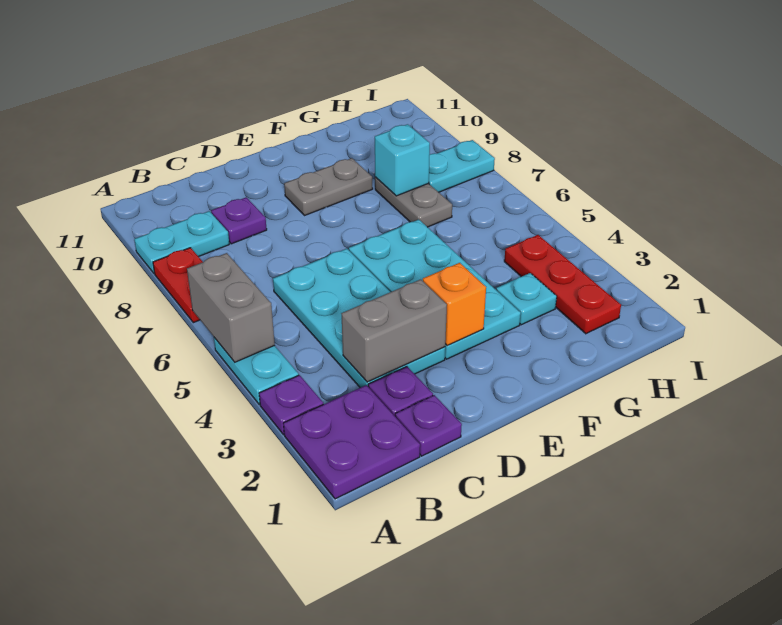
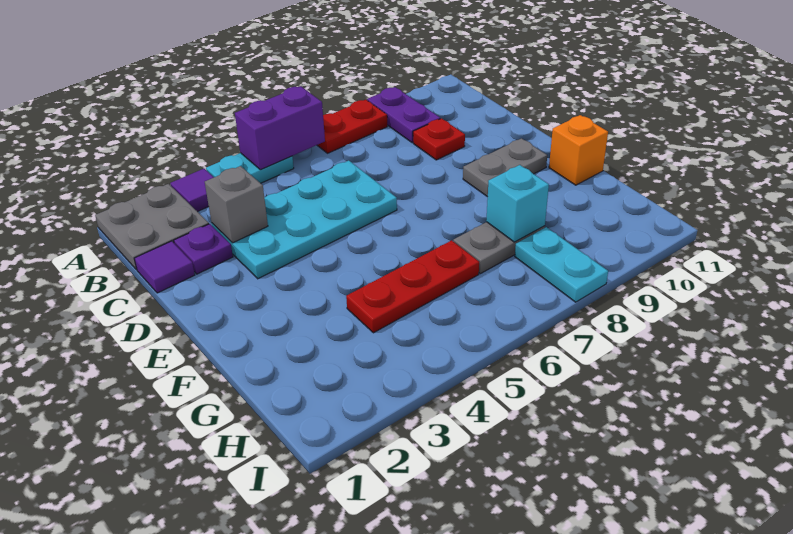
purple plate A1:B2 level 1 -> grey plate A1:B2 level 1
purple plate A3 level 1 -> purple tile A3 level 1
grey brick A5:A6 level 2 -> purple brick A5:A6 level 2
cyan plate A9:B9 level 1 -> purple plate A9:B9 level 1
purple plate C1 level 1 -> purple tile C1 level 1
grey brick C3:D3 level 2 -> grey brick C3 level 2
purple plate C9 level 1 -> red plate C9 level 1
cyan plate E3:F6 level 1 -> none
orange brick E3 level 2 -> orange brick F11 level 1
grey plate E9:F9 level 1 -> grey plate E9:E10 level 1
cyan plate G3 level 1 -> none
red plate H2:H4 level 1 -> red plate G4:G6 level 1

